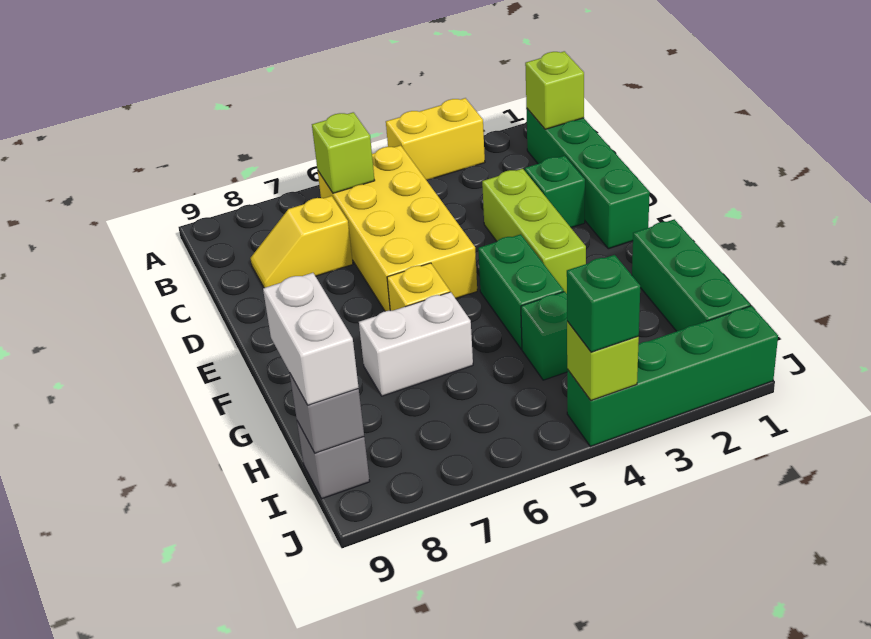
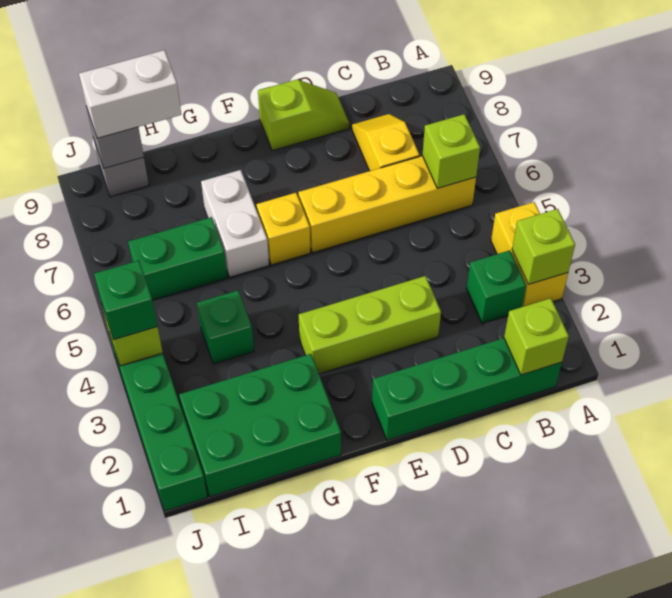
none -> lime brick A3 level 2
yellow brick B5:E6 level 1 -> yellow brick B6:E6 level 1
green brick D2 level 1 -> green brick B3 level 1
none -> lime slope D9:E9 level 1 top E
green brick F4:G4 level 1 -> green brick H6:I6 level 1
green brick G1:I1 level 1 -> green brick G1:I2 level 1

